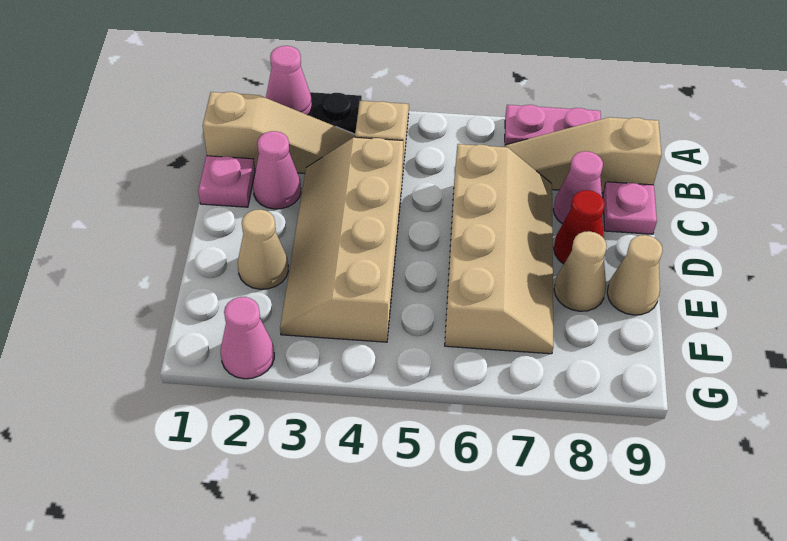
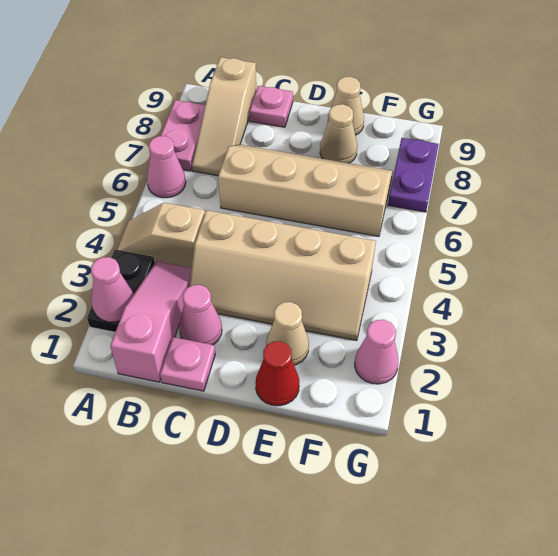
tan slope B1:B3 level 1 top 1 -> pink slope B1:B3 level 1 top 1
pink cone C8 level 1 -> pink cone A6 level 1
red cone D8 level 1 -> red cone E1 level 1
none -> purple plate G7:G8 level 1

